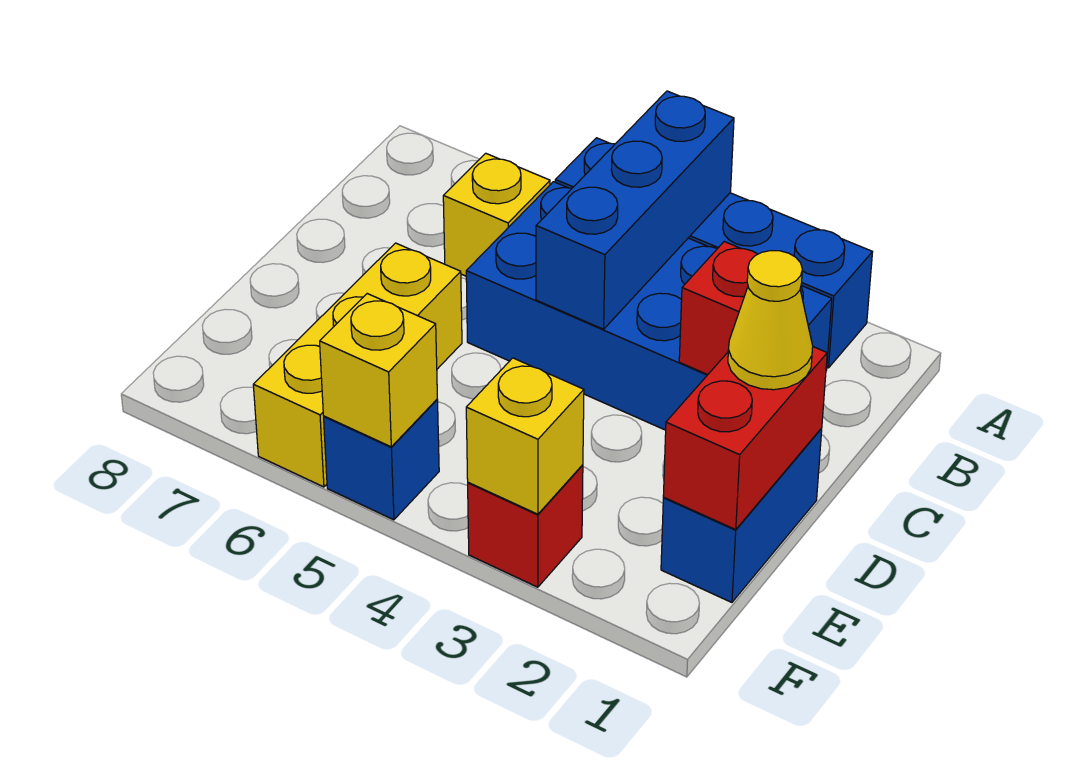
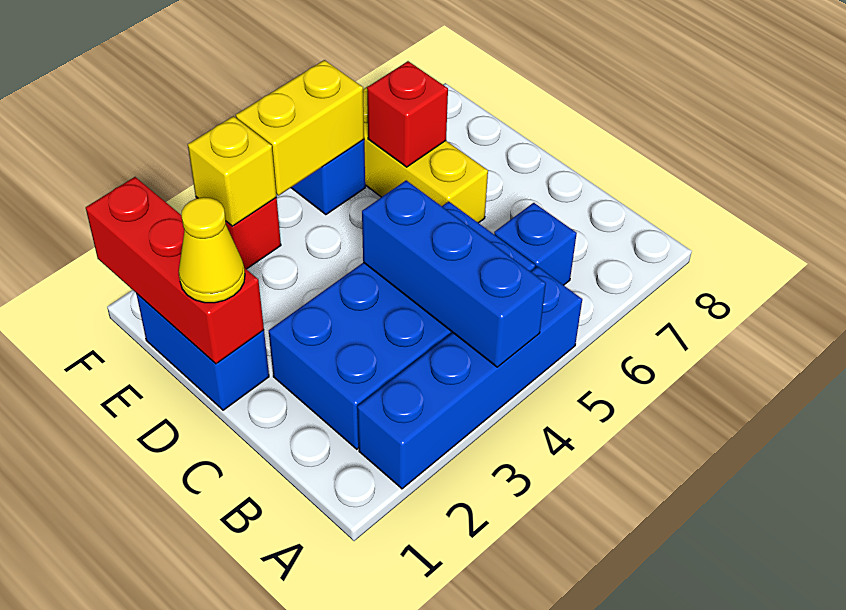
yellow brick B6 level 1 -> blue brick B6 level 1
red brick C2 level 2 -> red brick E6 level 2
red brick D1:E1 level 2 -> red brick D1:F1 level 2
yellow brick F5 level 2 -> yellow brick F4:F5 level 2

